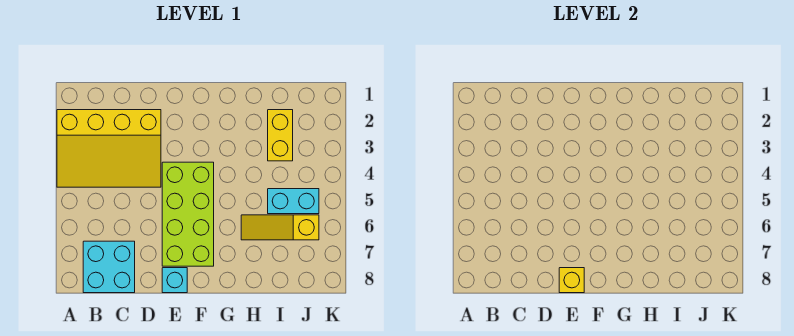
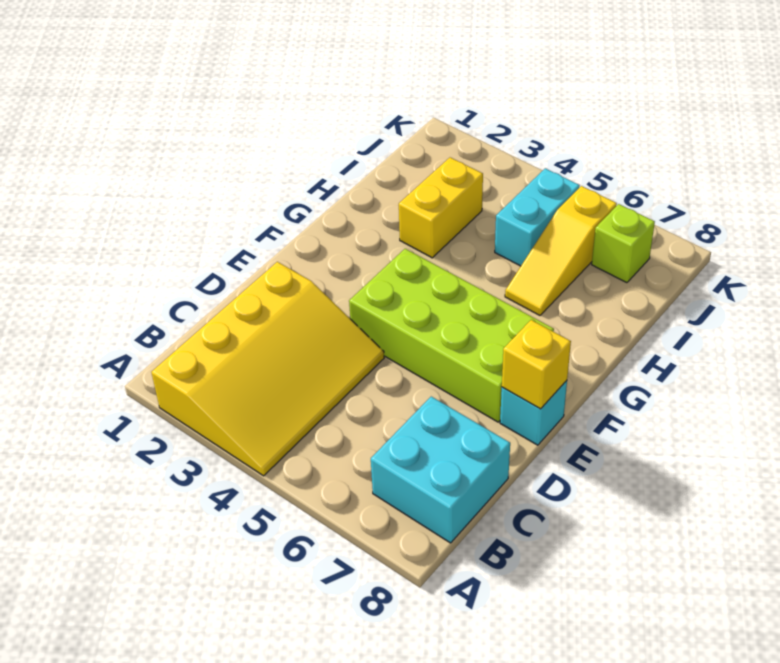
yellow brick I2:I3 level 1 -> yellow brick H3:I3 level 1
none -> lime brick J7 level 1

